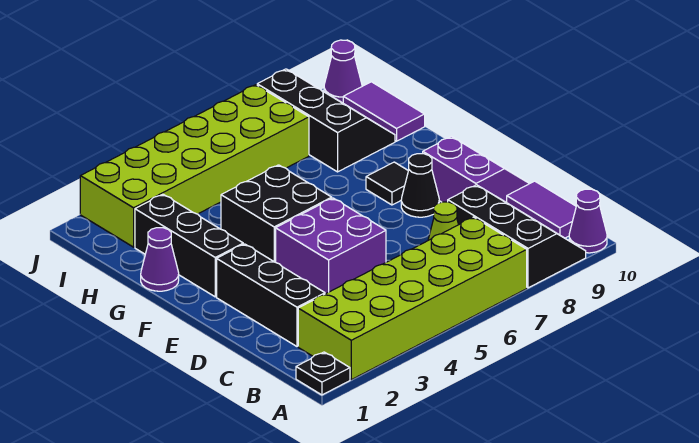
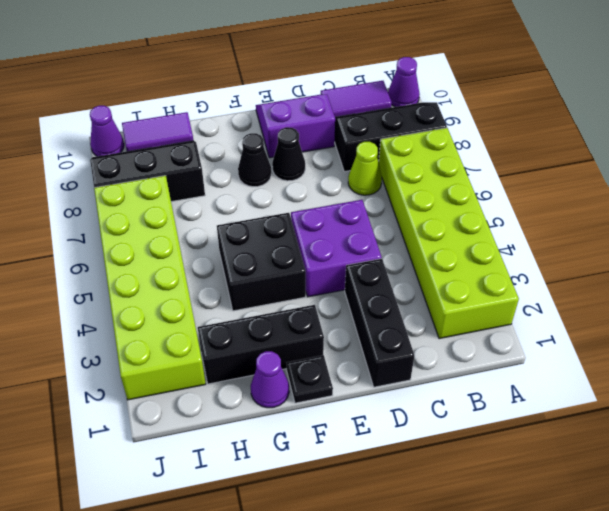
black plate A1 level 1 -> black plate F1 level 1
black brick C2:E2 level 1 -> black brick D1:D3 level 1
black tile F8 level 1 -> black cone F8 level 1

